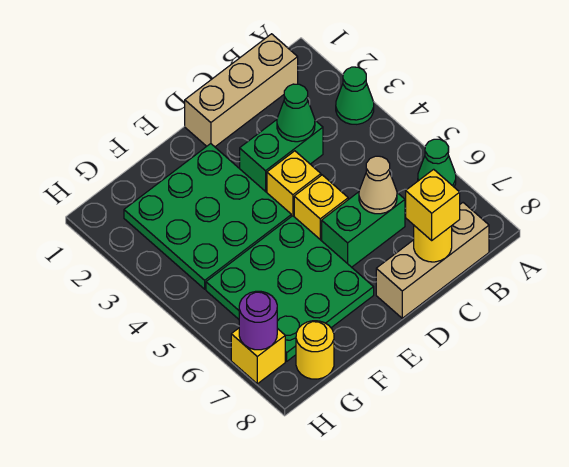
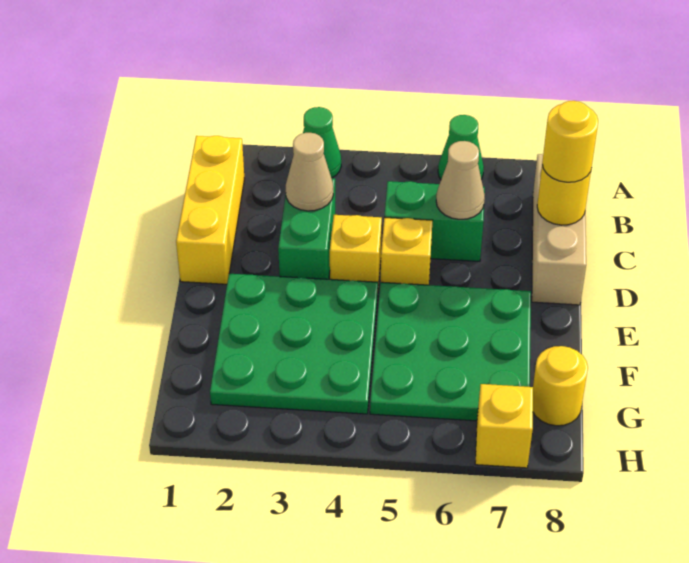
tan brick B1:D1 level 1 -> yellow brick B1:D1 level 1
green cone C3 level 2 -> tan cone C3 level 2
green brick C6:D6 level 1 -> green brick C5:C6 level 1
yellow brick C8 level 3 -> yellow round brick C8 level 3
purple round brick H7 level 2 -> none

